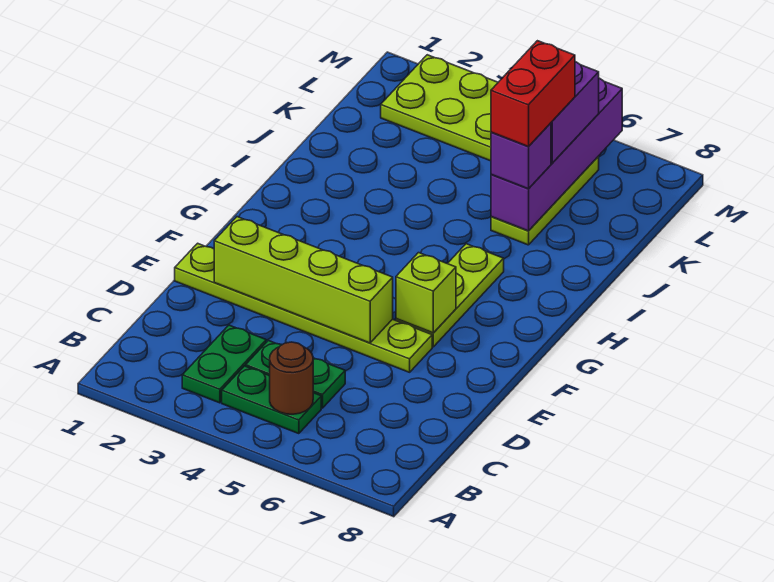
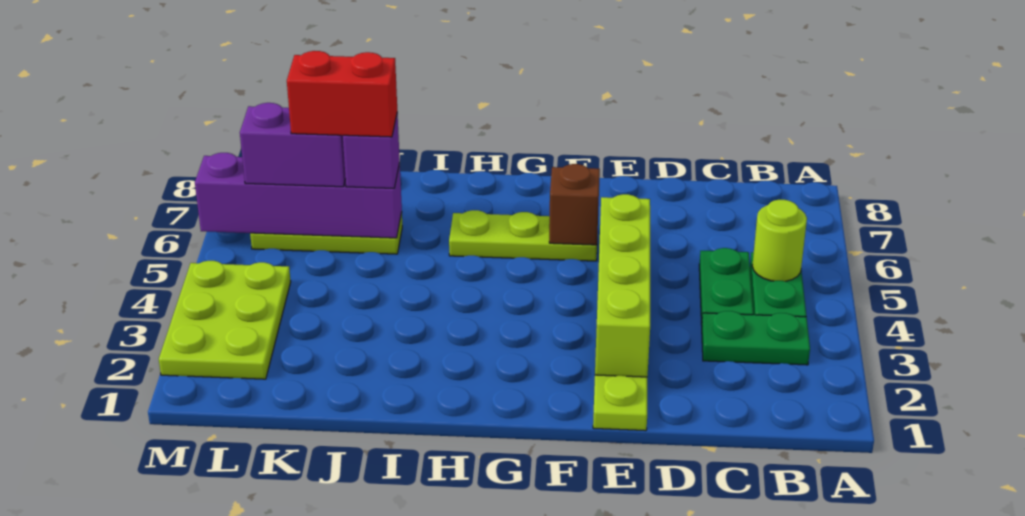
brown round brick B5 level 2 -> lime round brick B5 level 2
lime brick F6 level 2 -> brown brick F6 level 2

